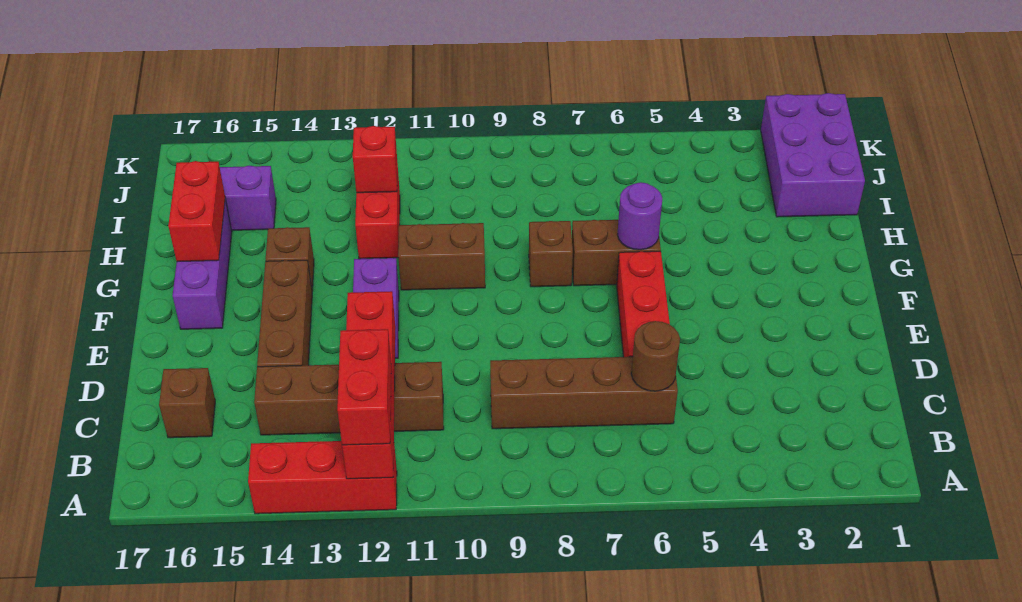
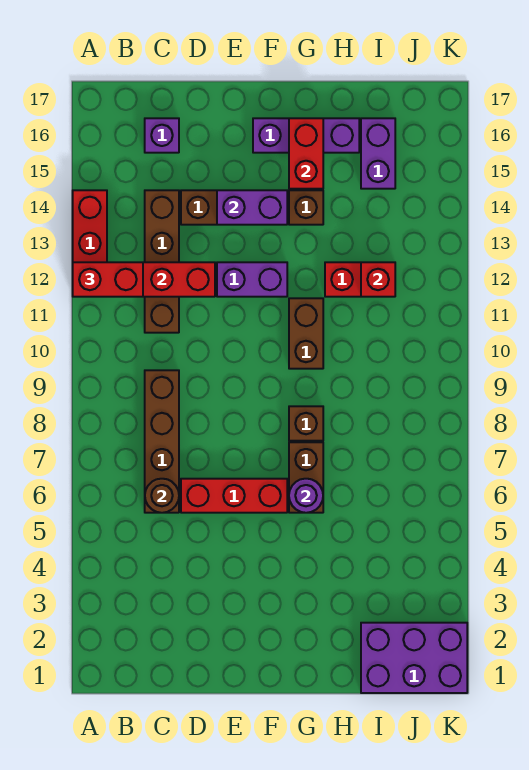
brown brick C16 level 1 -> purple brick C16 level 1
none -> purple brick E14:F14 level 2
red brick G16:H16 level 2 -> red brick G15:G16 level 2

